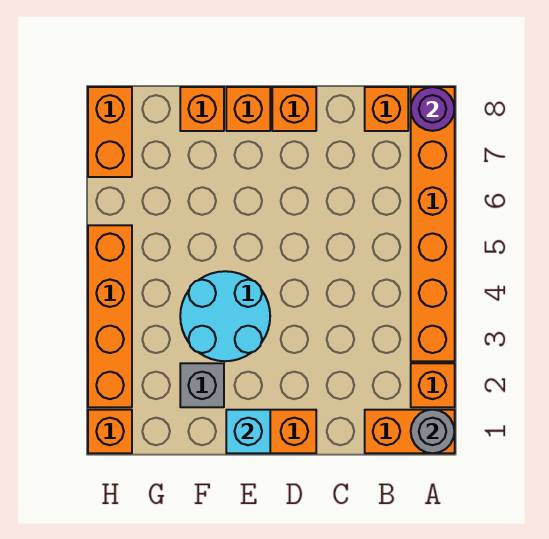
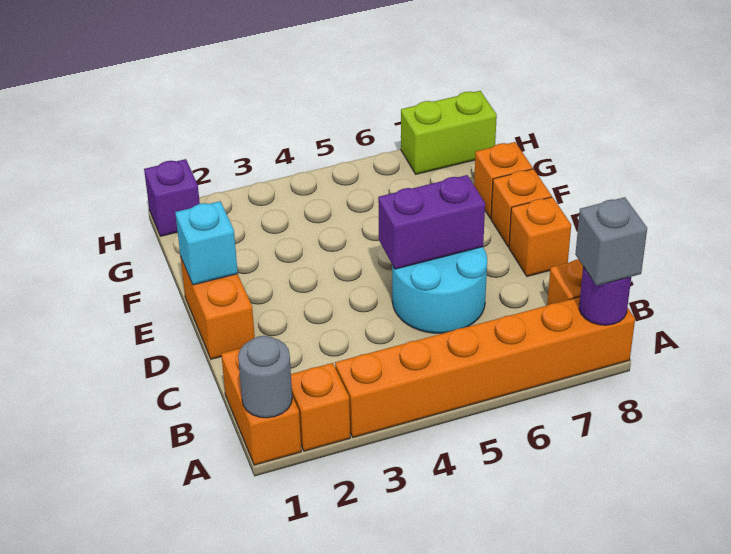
none -> purple brick D5:D6 level 2
cyan round brick E3:F4 level 1 -> cyan round brick C5:D6 level 1
grey brick F2 level 1 -> grey brick A8 level 3
orange brick H1 level 1 -> purple brick H1 level 1
orange brick H2:H5 level 1 -> none
orange brick H7:H8 level 1 -> lime brick H7:H8 level 1

